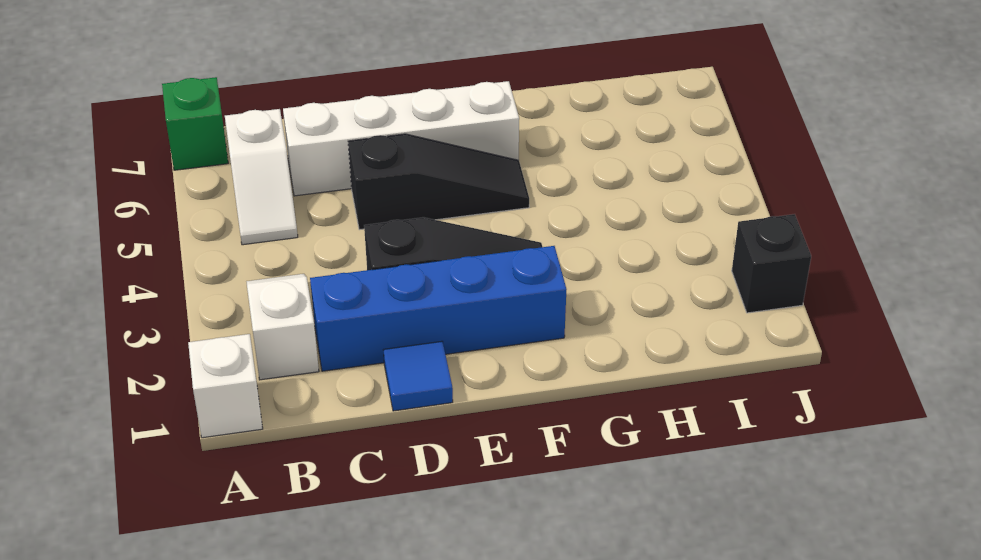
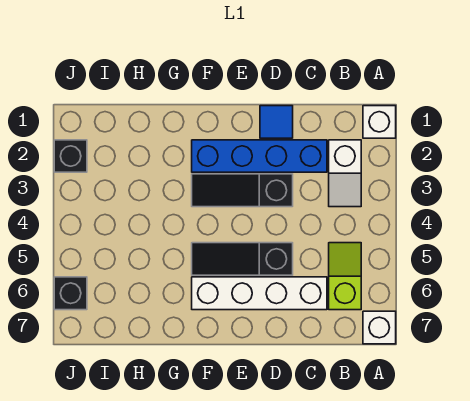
green brick A7 level 1 -> white brick A7 level 1
white slope B5:B6 level 1 top 6 -> lime slope B5:B6 level 1 top 6
none -> black brick J6 level 1

